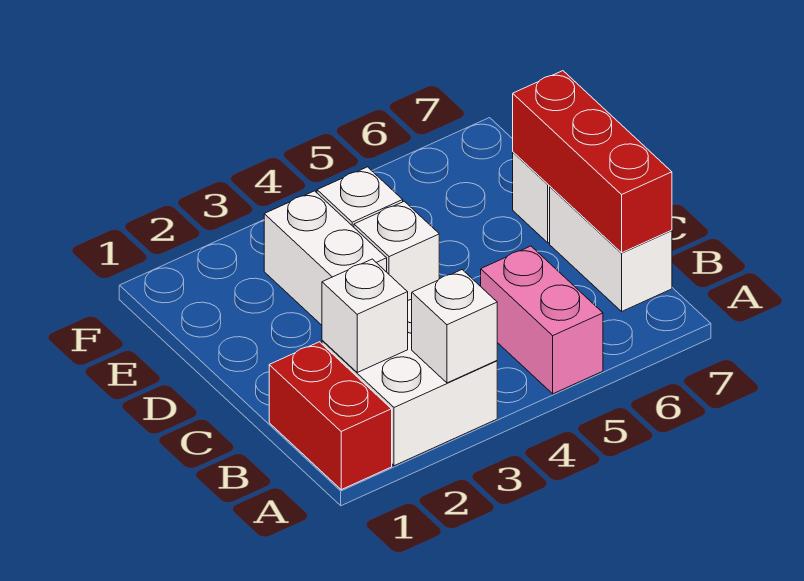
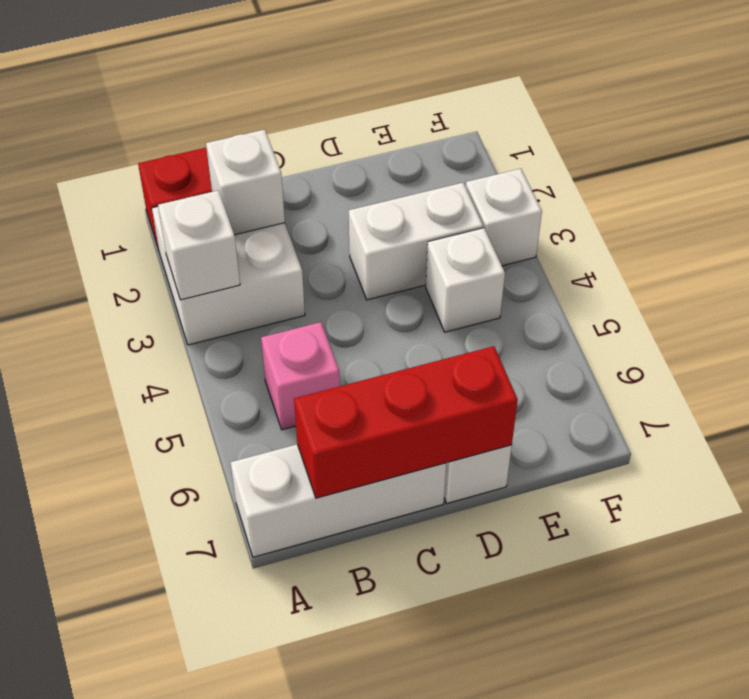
pink brick A5:B5 level 1 -> pink brick B5 level 1
white brick B7:C7 level 1 -> white brick A7:C7 level 1
white brick D4 level 1 -> white brick F3 level 1

